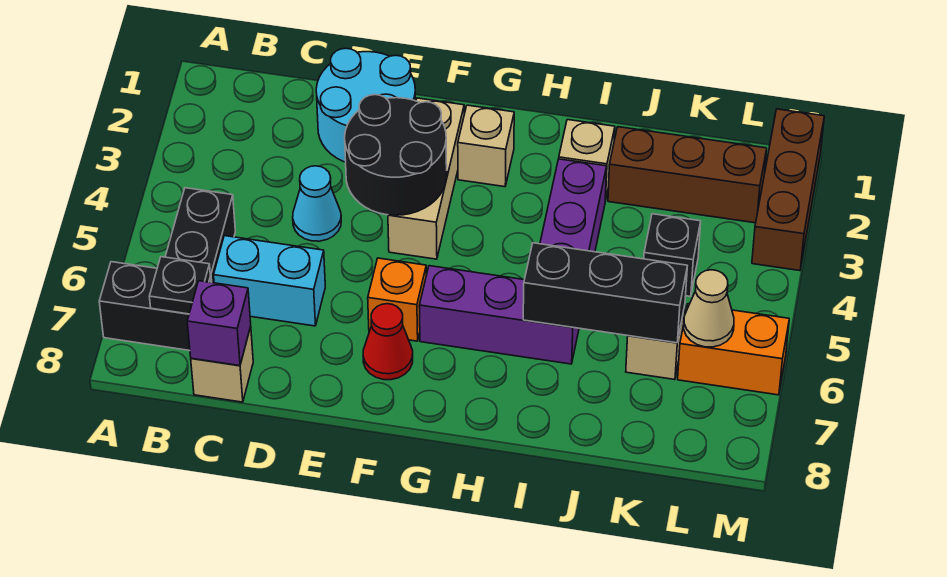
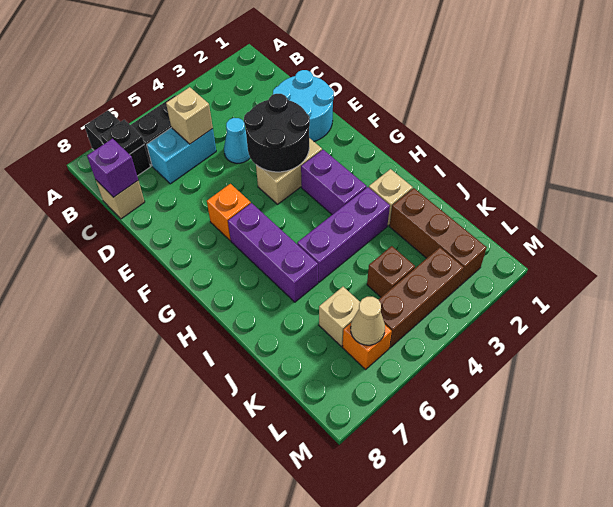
cyan brick C6:D6 level 1 -> cyan brick C5:C6 level 1
tan brick F2:F4 level 1 -> tan brick F3:F4 level 1
red cone F7 level 1 -> none
tan brick G2 level 1 -> tan brick C5 level 2
none -> purple brick G3:H3 level 1
black brick I6:K6 level 2 -> none
black brick K4 level 1 -> brown brick K4 level 1
orange brick L6:M6 level 1 -> orange brick L6 level 1
brown brick M1:M3 level 1 -> brown brick L3:L5 level 1

